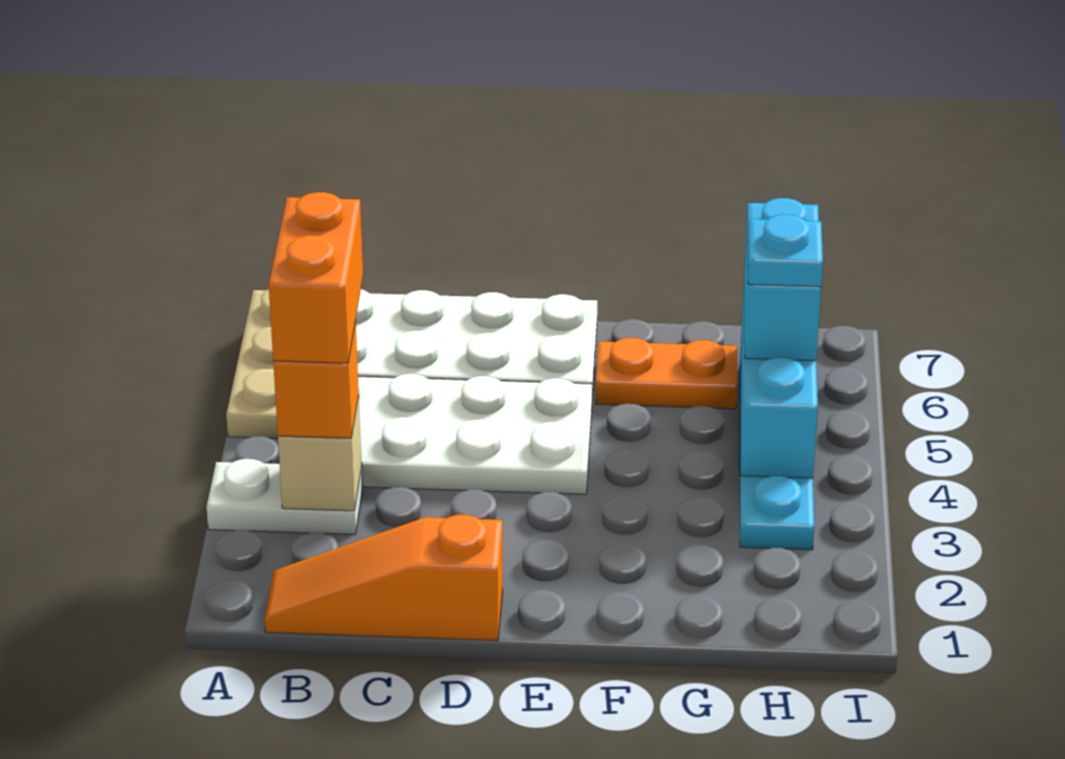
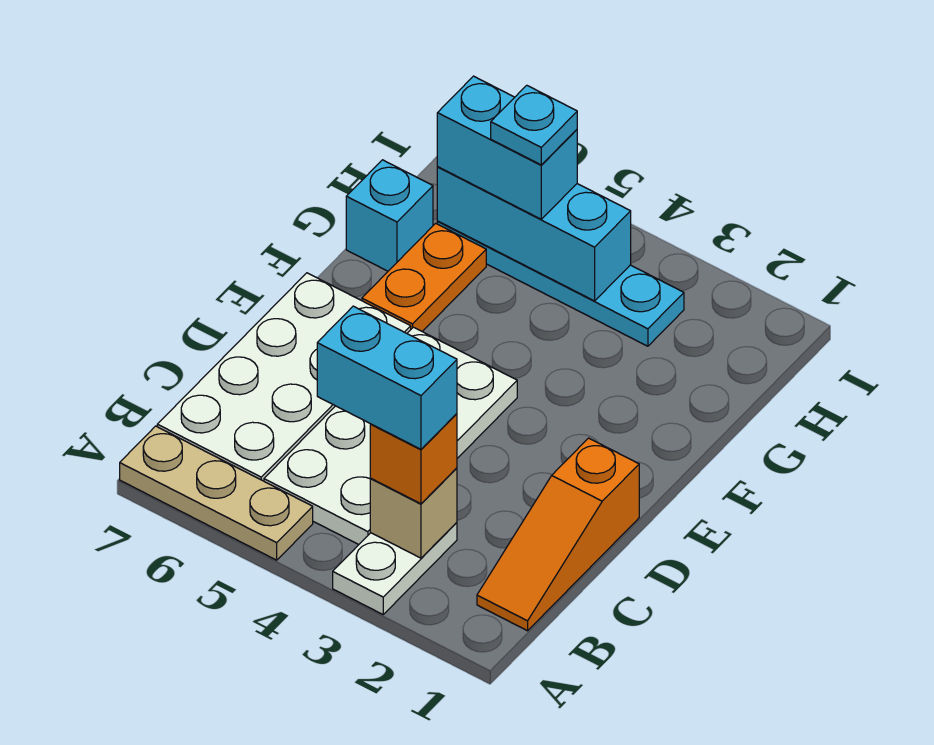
orange brick B3:B4 level 4 -> cyan brick B3:B4 level 4
none -> cyan brick G7 level 1

